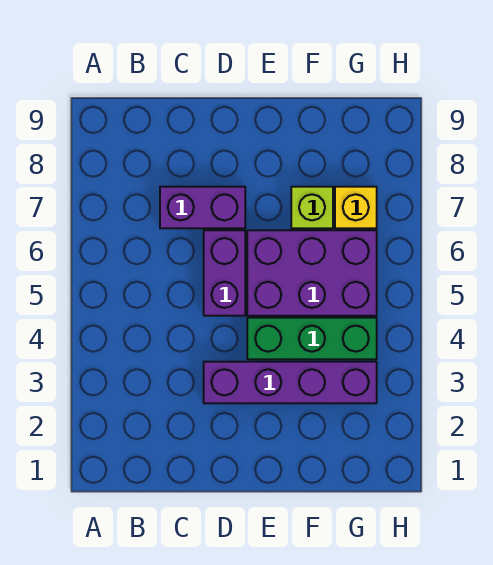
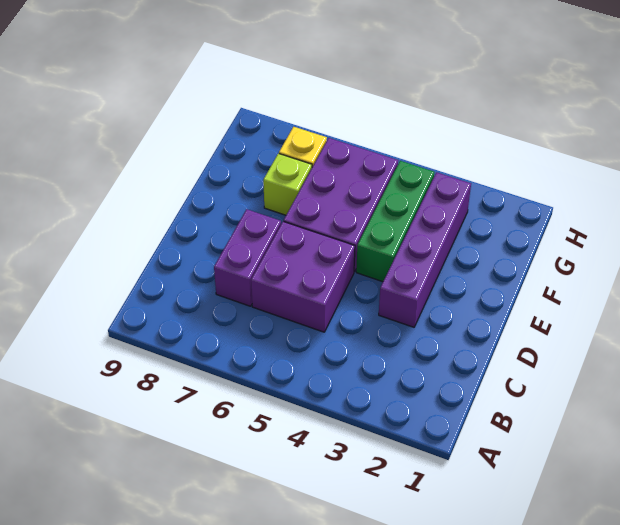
purple brick D5:D6 level 1 -> purple brick C5:D6 level 1

